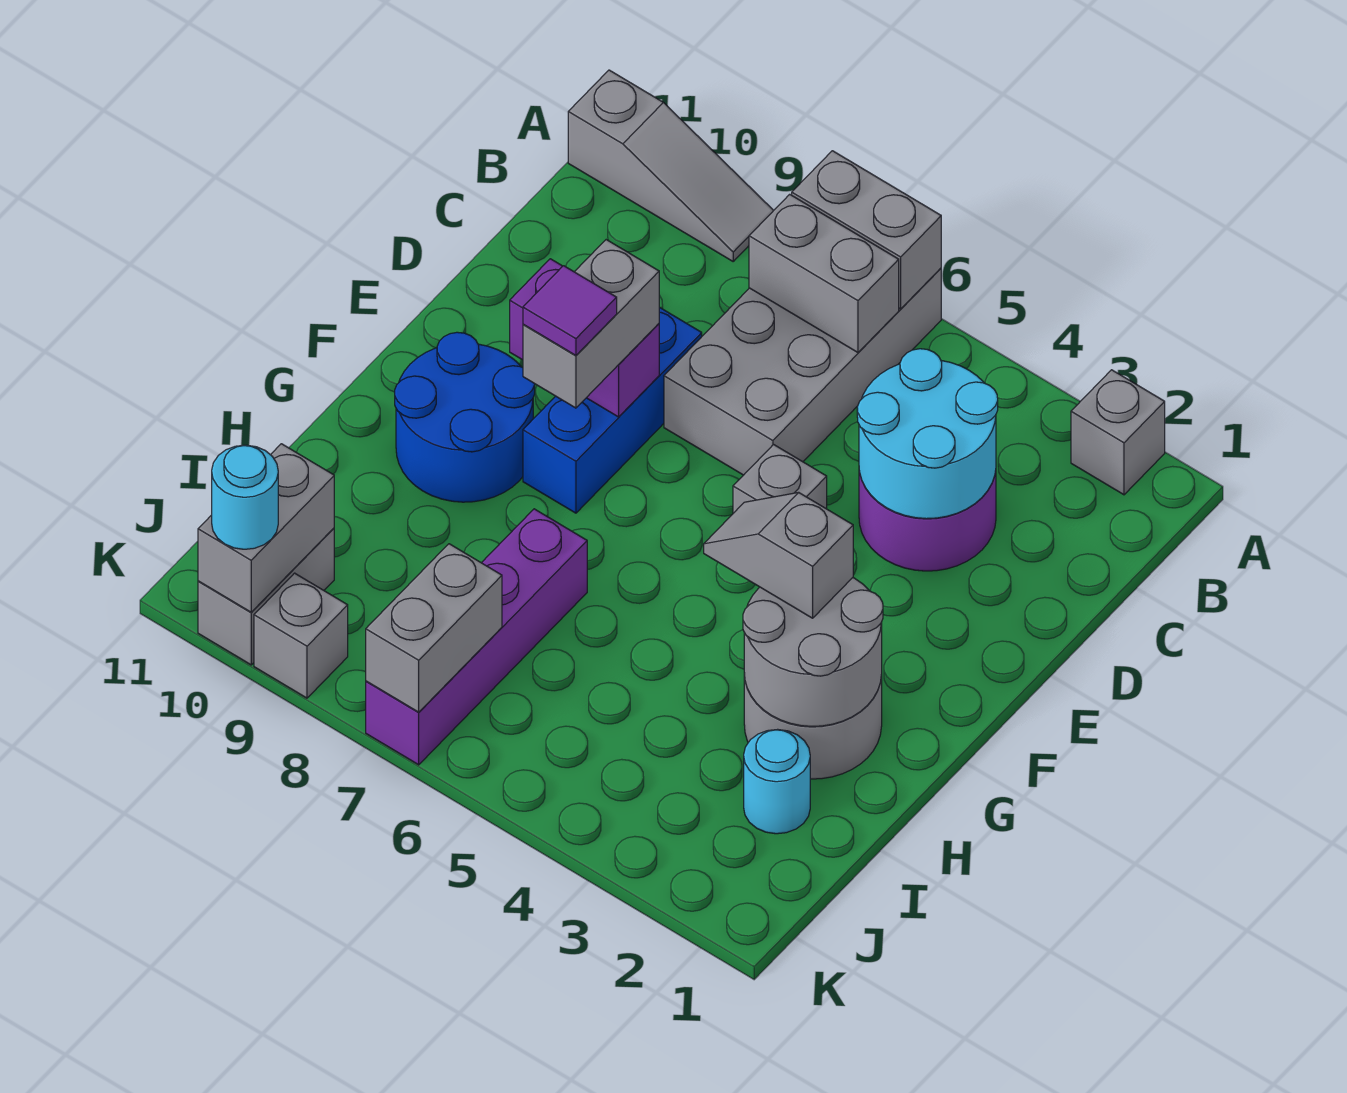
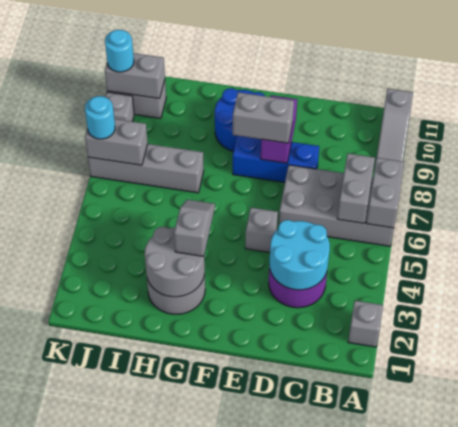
purple tile F8 level 4 -> none
purple brick H7:K7 level 1 -> grey brick H7:K7 level 1
cyan round brick I2 level 1 -> cyan round brick K7 level 3

